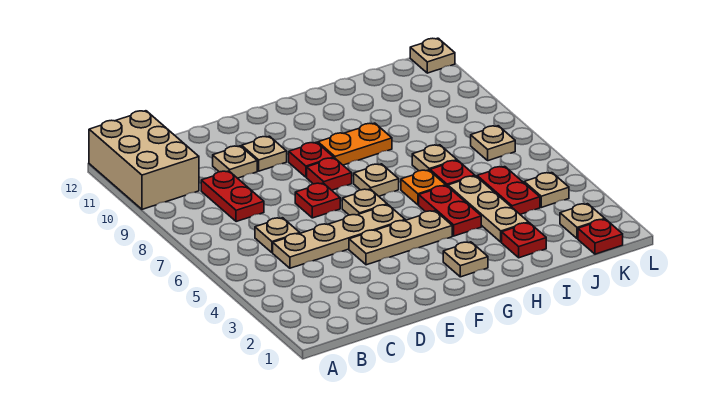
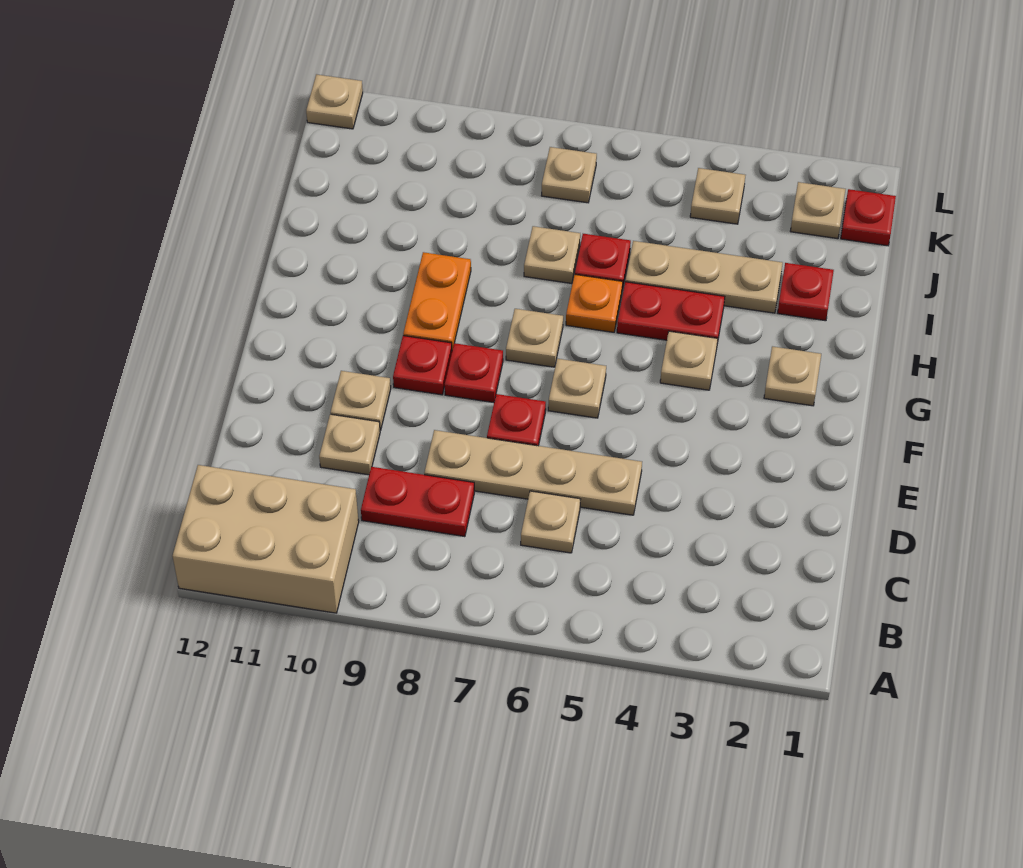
tan plate C5:F5 level 1 -> tan plate D5:D8 level 1
tan plate E4:G4 level 1 -> tan plate G4 level 1
red plate J4:J5 level 1 -> none

